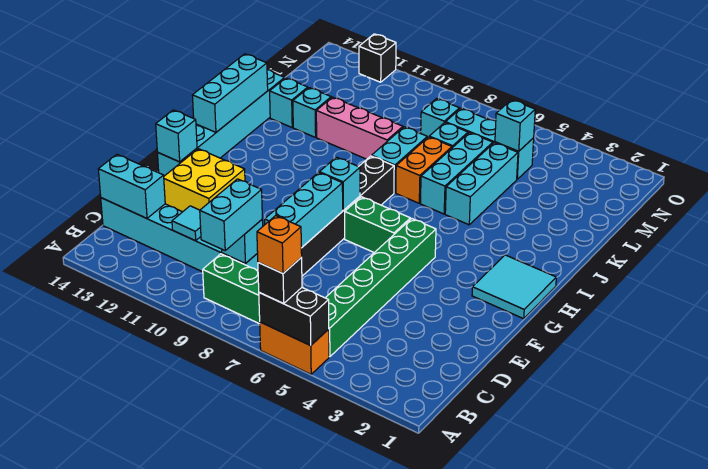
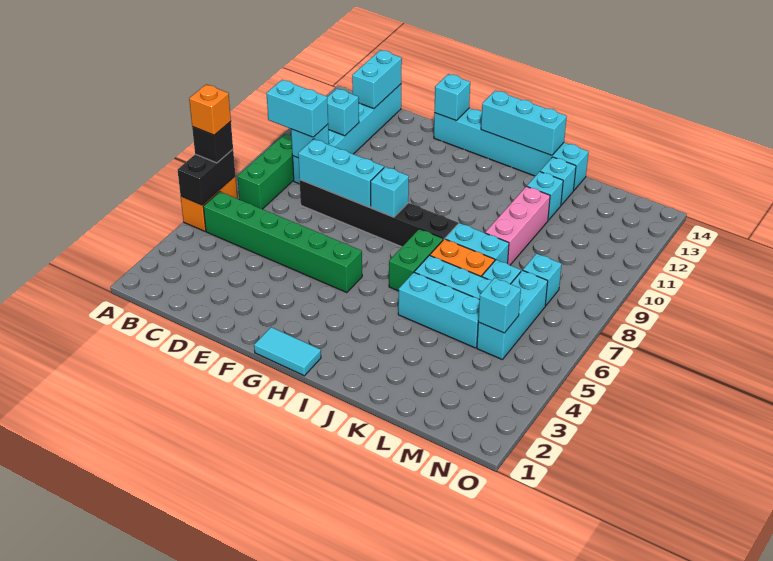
cyan tile C11 level 2 -> cyan brick C11 level 2
yellow brick E12:F13 level 1 -> none
cyan tile G1:H2 level 1 -> cyan tile G1:H1 level 1
green brick G6:G7 level 1 -> green brick I6:I7 level 1
black brick O12 level 1 -> none

